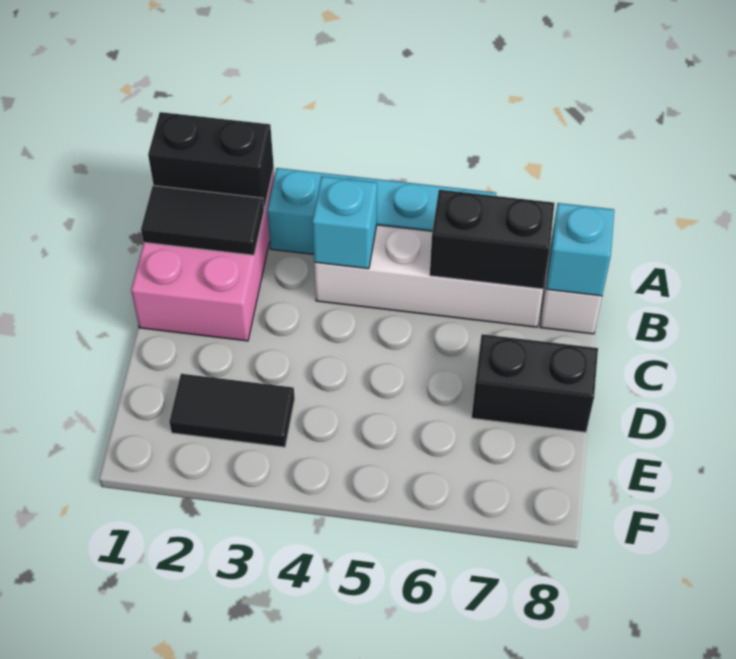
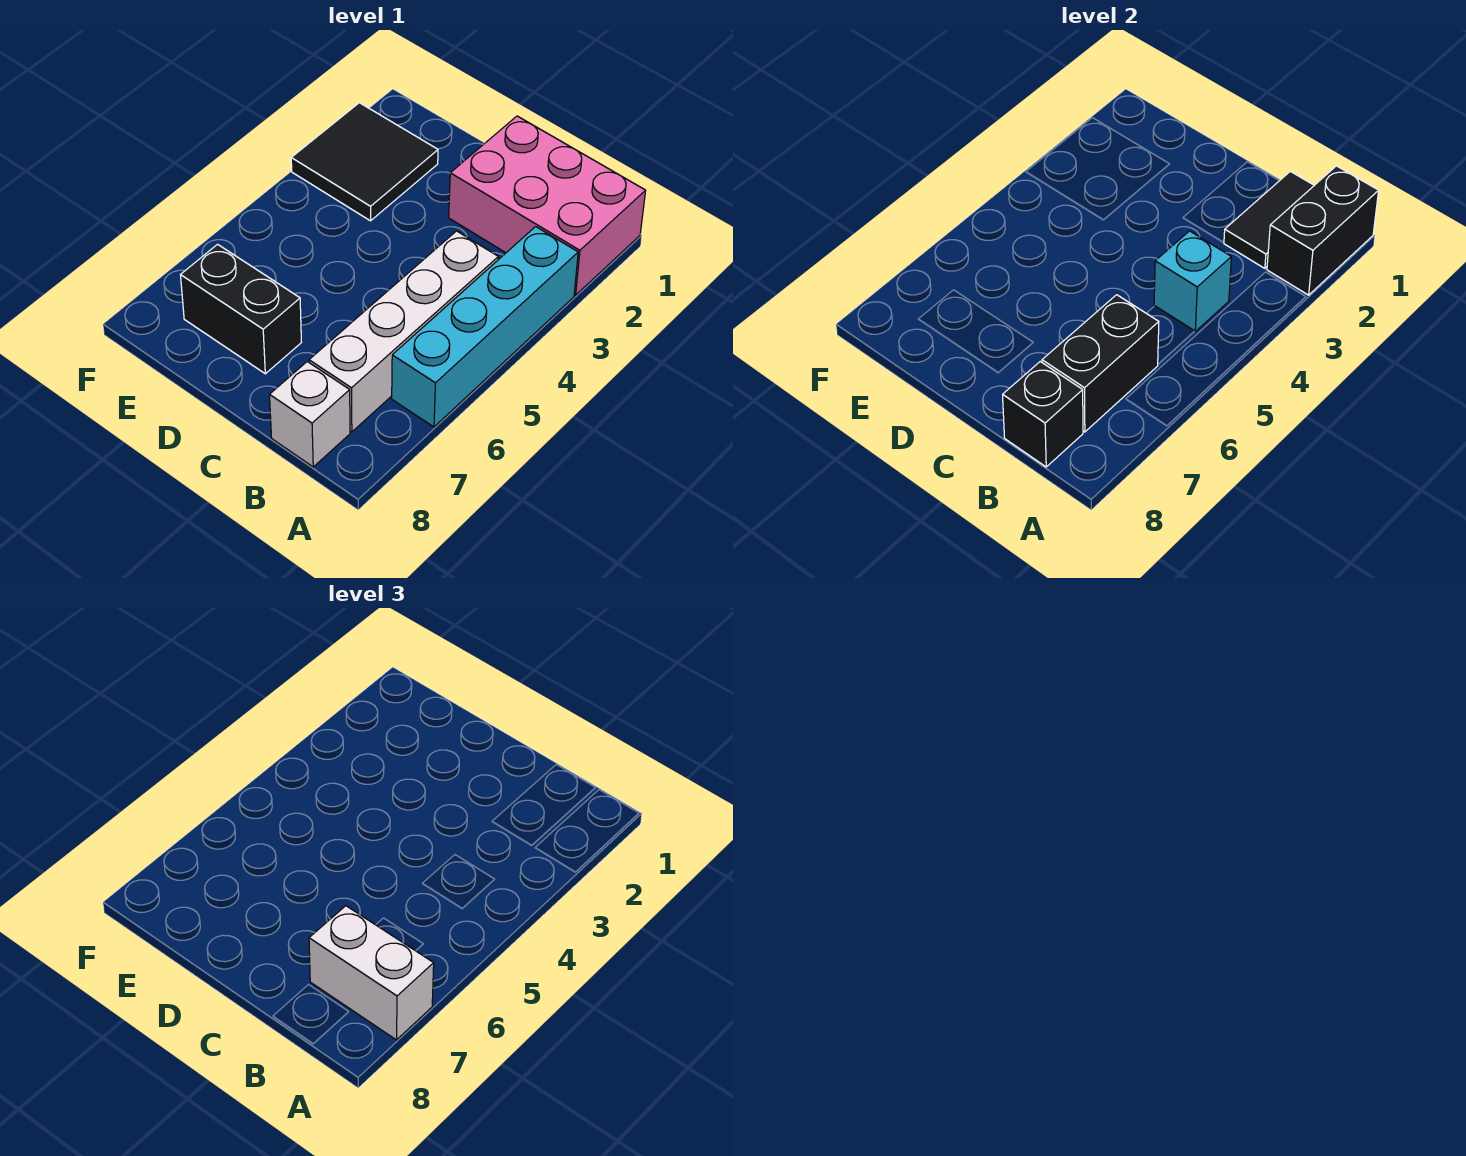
none -> white brick A7:B7 level 3
cyan brick B8 level 2 -> black brick B8 level 2
black brick D7:D8 level 1 -> black brick D7:E7 level 1
black tile E2:E3 level 1 -> black tile E2:F3 level 1

